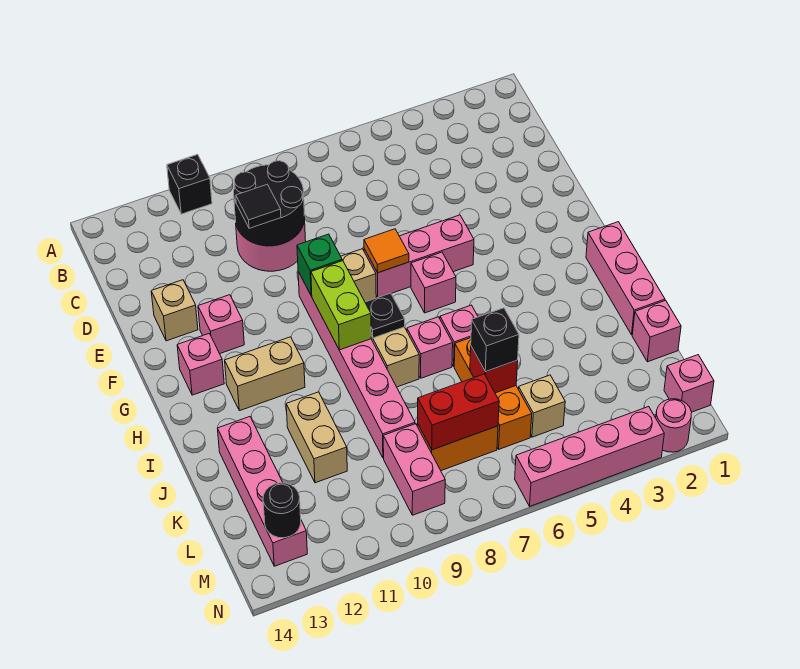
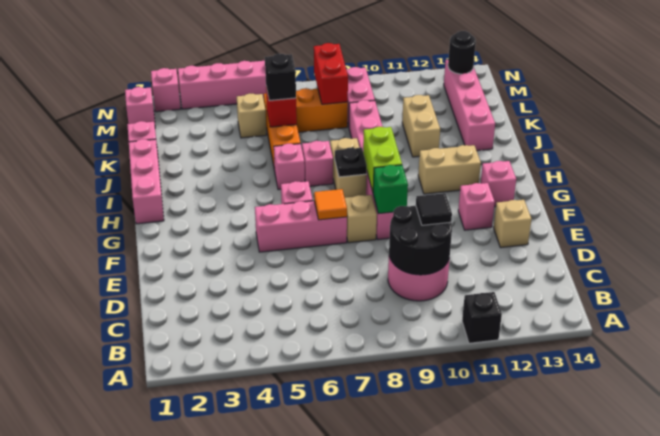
red brick L7:L8 level 2 -> red brick L8:M8 level 2
pink round brick N2 level 1 -> pink brick N2 level 1

